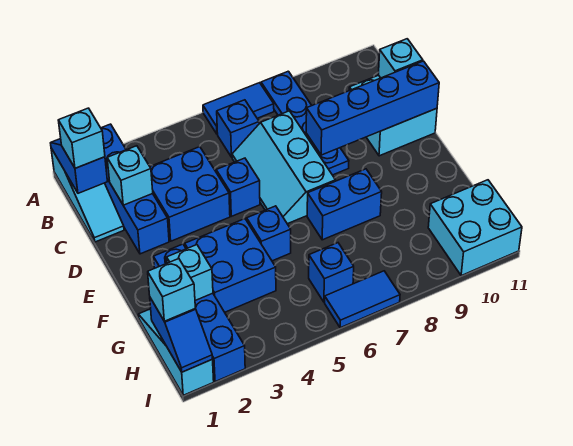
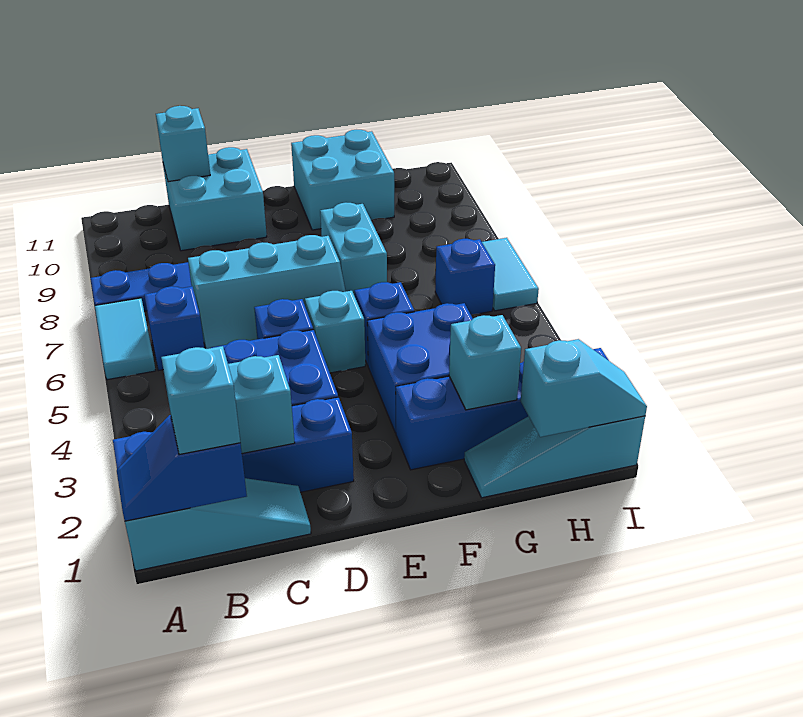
blue tile A6:A7 level 1 -> cyan tile A6:A7 level 1
blue brick D8:D11 level 2 -> none
blue brick F7:F8 level 1 -> cyan brick F7:F8 level 1
blue slope H1:I1 level 2 top H -> cyan slope H1:I1 level 2 top H
cyan brick H1 level 3 -> cyan brick E5 level 1
cyan brick H10:I11 level 1 -> cyan brick F10:G11 level 1
blue tile I6:I7 level 1 -> cyan tile I6:I7 level 1

